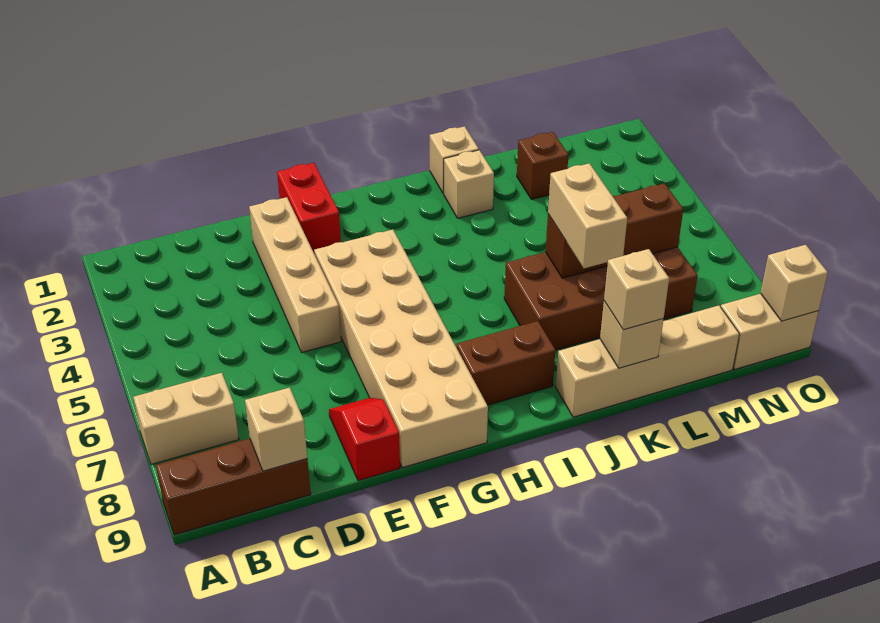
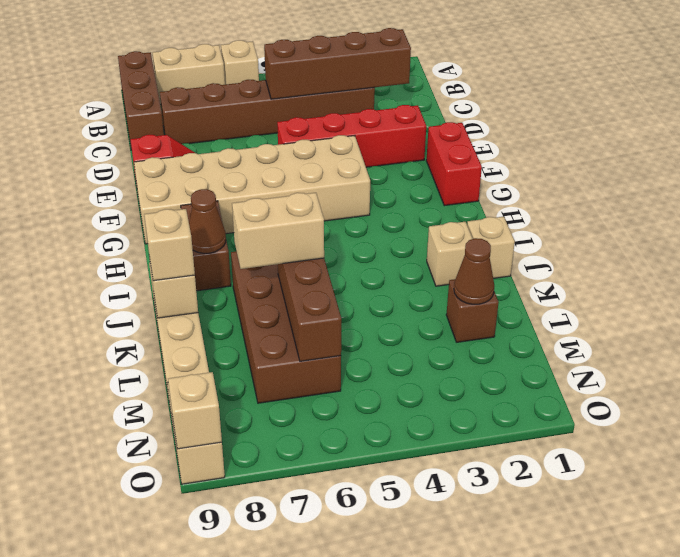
tan brick A7:B7 level 1 -> tan brick A7:A8 level 1
none -> brown brick C2:C5 level 2
none -> brown brick C3:C8 level 1
tan brick C9 level 2 -> tan brick A6 level 1
tan brick E2:E5 level 1 -> red brick E2:E5 level 1
red brick F1:F2 level 1 -> red brick F1:G1 level 1
none -> brown cone I8 level 2
none -> brown cone L2 level 2

